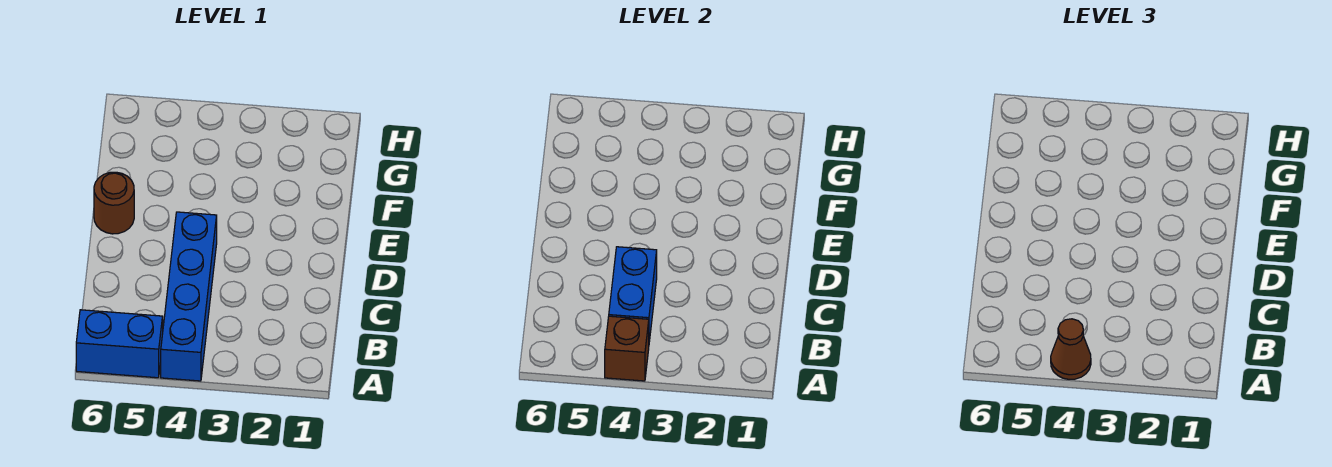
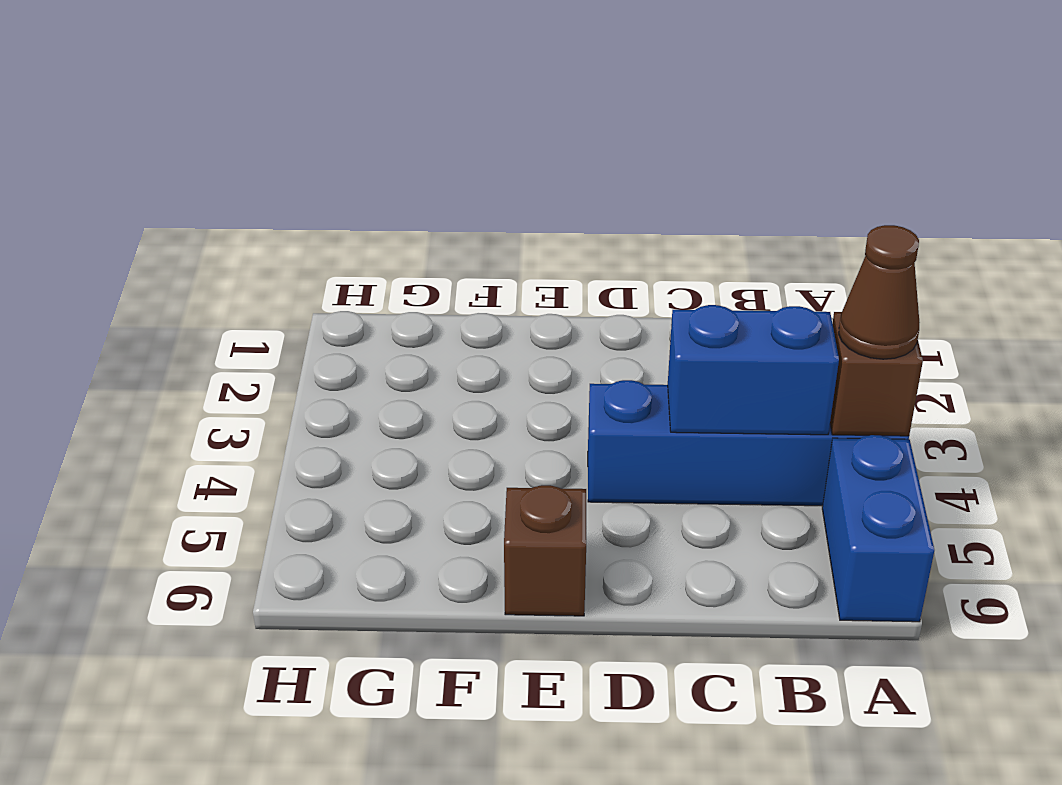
brown round brick E6 level 1 -> brown brick E6 level 1

